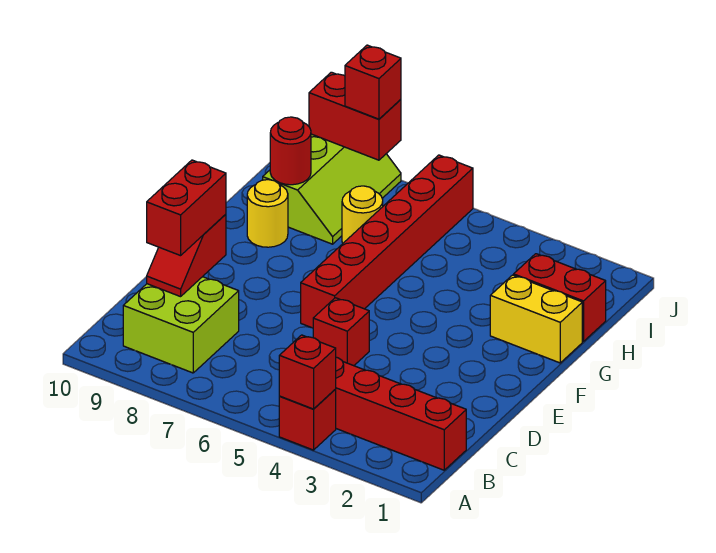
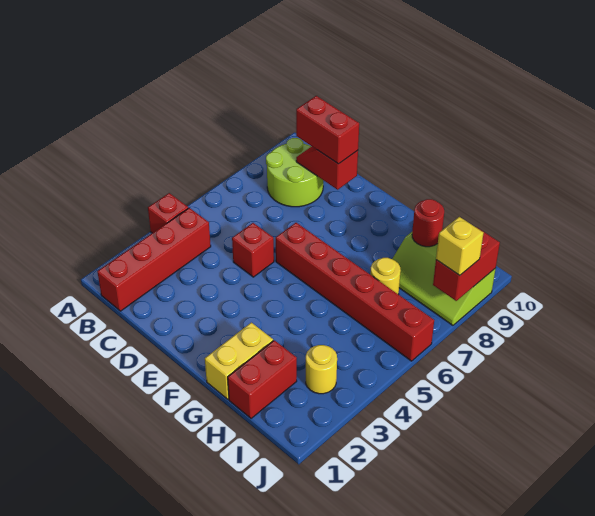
red brick A4 level 2 -> none
lime brick B8:C9 level 1 -> lime round brick B8:C9 level 1
yellow round brick G9 level 1 -> yellow round brick I3 level 1
red brick J8 level 3 -> yellow brick J8 level 3

